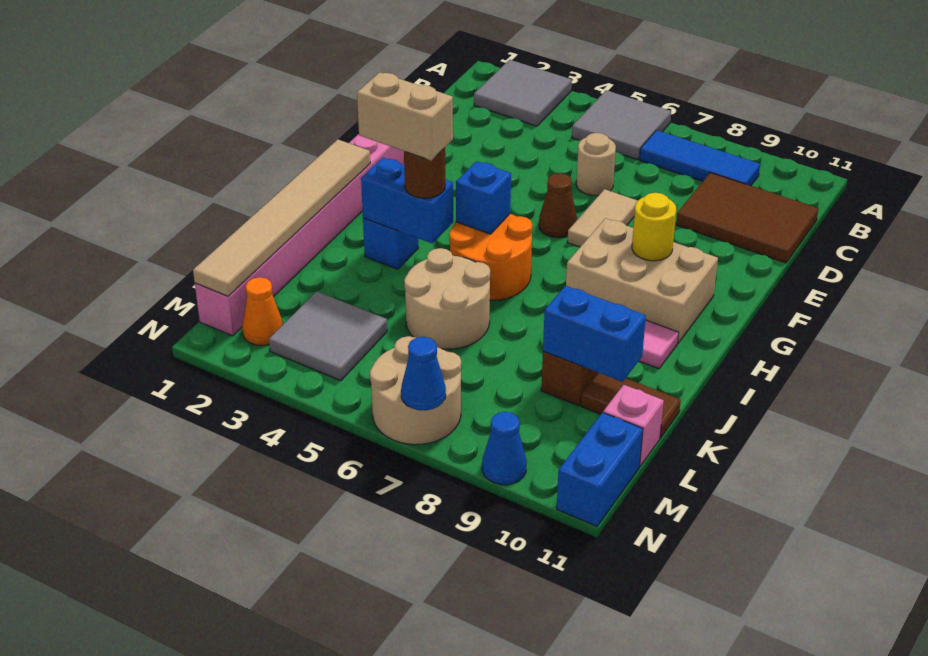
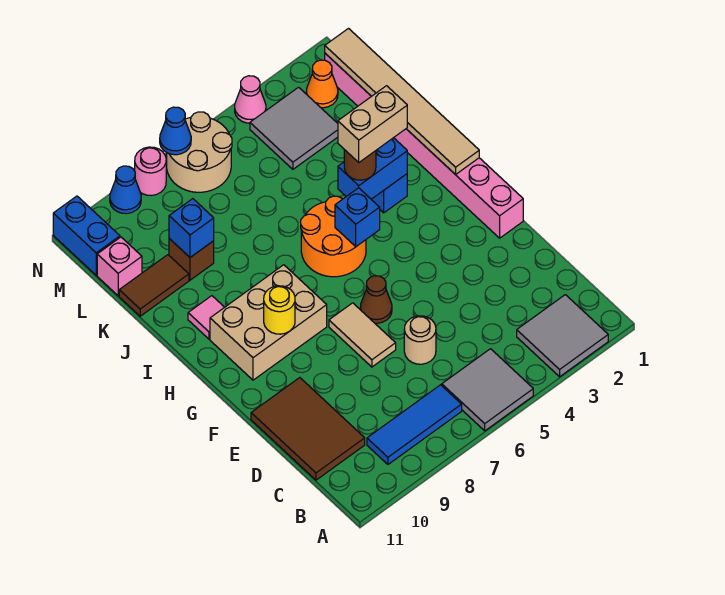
brown tile C9:D11 level 1 -> brown tile C10:E11 level 1
tan round brick J5:K6 level 1 -> none
blue brick K9:K10 level 2 -> blue brick K9 level 2
none -> pink cone N4 level 1
none -> pink round brick N8 level 1

